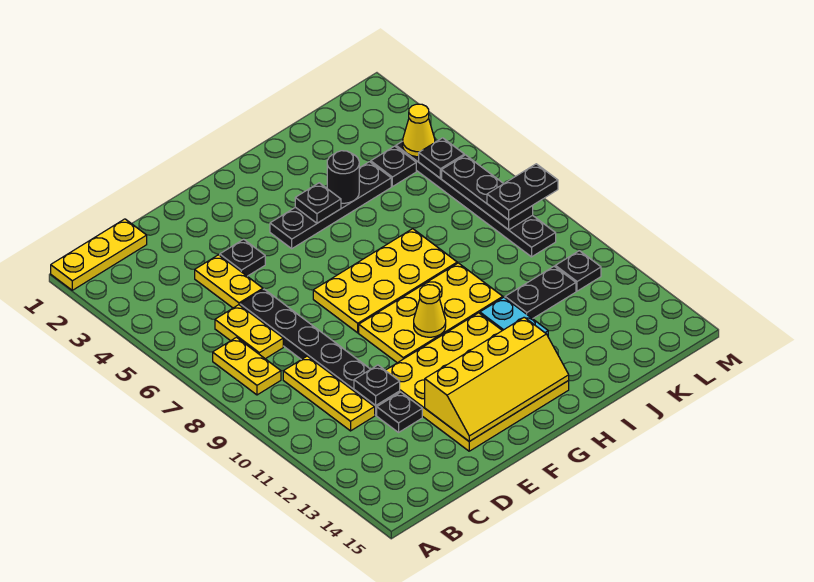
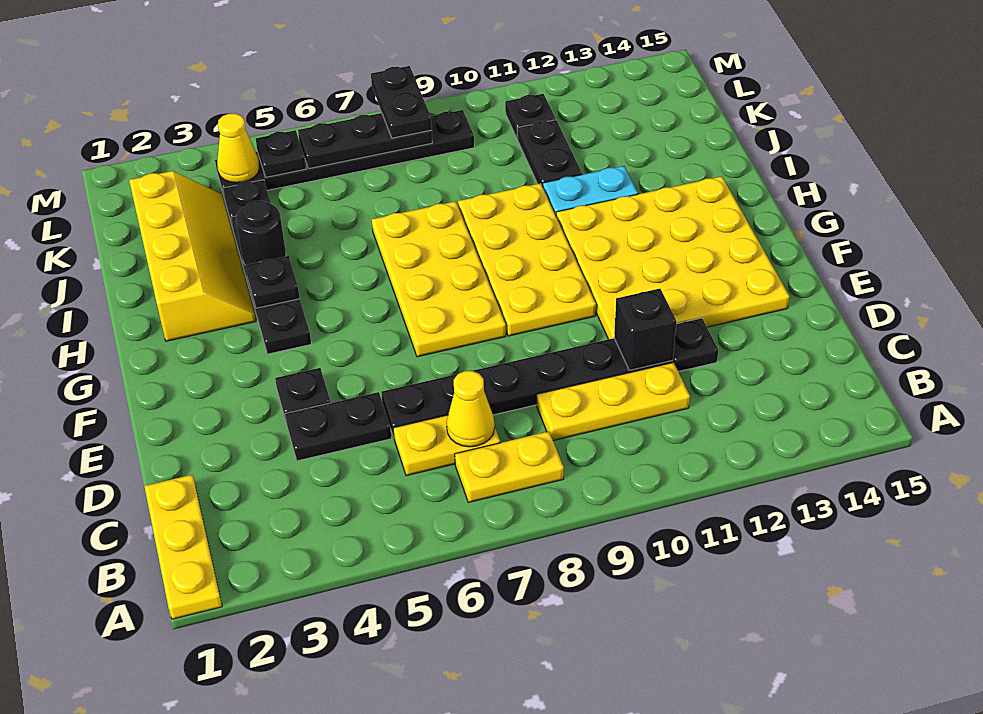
yellow plate D4:D5 level 1 -> black plate D4:D5 level 1
black plate D11 level 2 -> black brick D11 level 2
yellow slope E13:H14 level 2 top 13 -> yellow slope H2:K3 level 1 top 2
yellow cone G10 level 2 -> yellow cone C7 level 2

